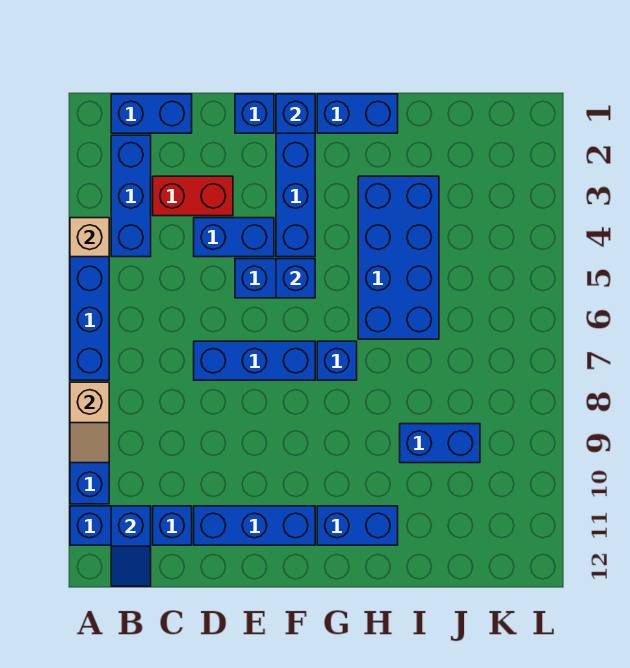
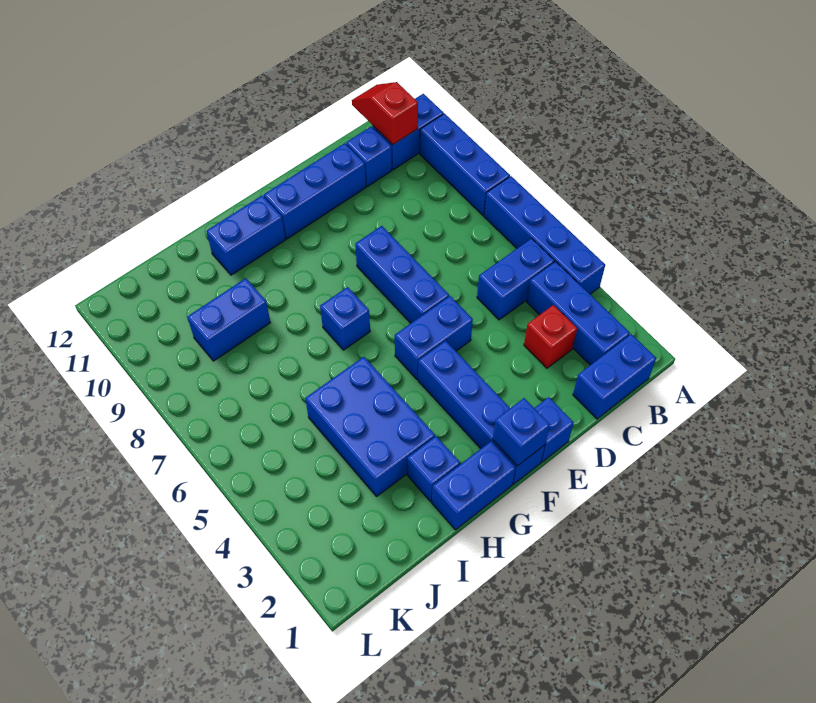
tan brick A4 level 2 -> none
tan slope A8:A9 level 2 top 8 -> none
blue slope B11:B12 level 2 top 11 -> red slope B11:B12 level 2 top 11
red brick C3:D3 level 1 -> red brick C3 level 1
blue brick D4:E4 level 1 -> blue brick B5:C5 level 1
blue brick D7:F7 level 1 -> blue brick E6:E8 level 1
blue brick F5 level 2 -> blue brick H2 level 1
blue brick H3:I6 level 1 -> blue brick H3:I5 level 1

